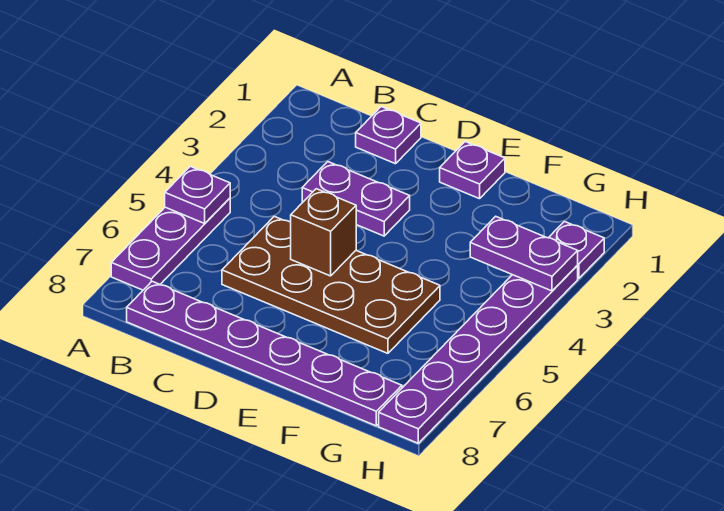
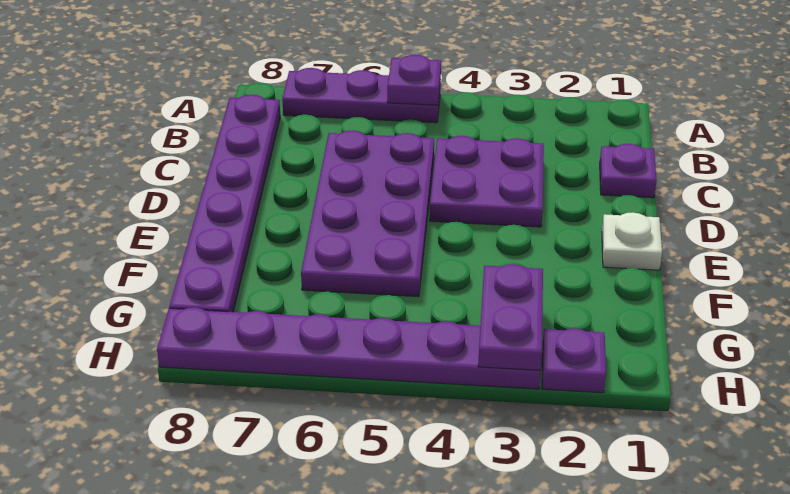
purple plate C3:D3 level 1 -> purple plate C3:D4 level 1
brown plate C5:F6 level 1 -> purple plate C5:F6 level 1
brown brick D5 level 2 -> none
purple plate E1 level 1 -> white plate E1 level 1

